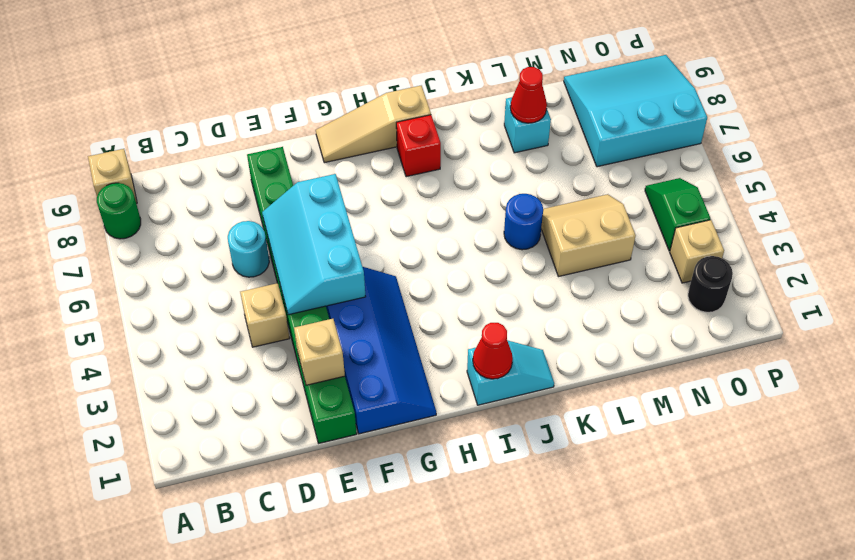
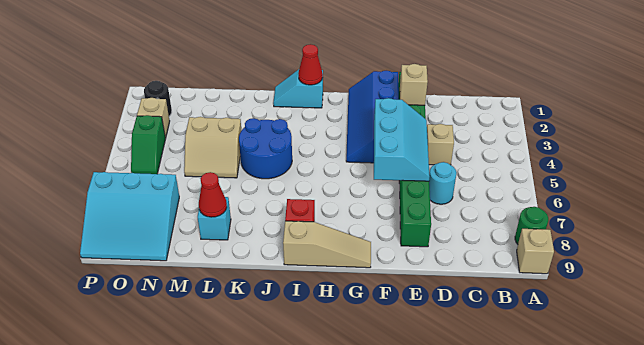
blue round brick K5 level 1 -> blue round brick J4:K5 level 1

